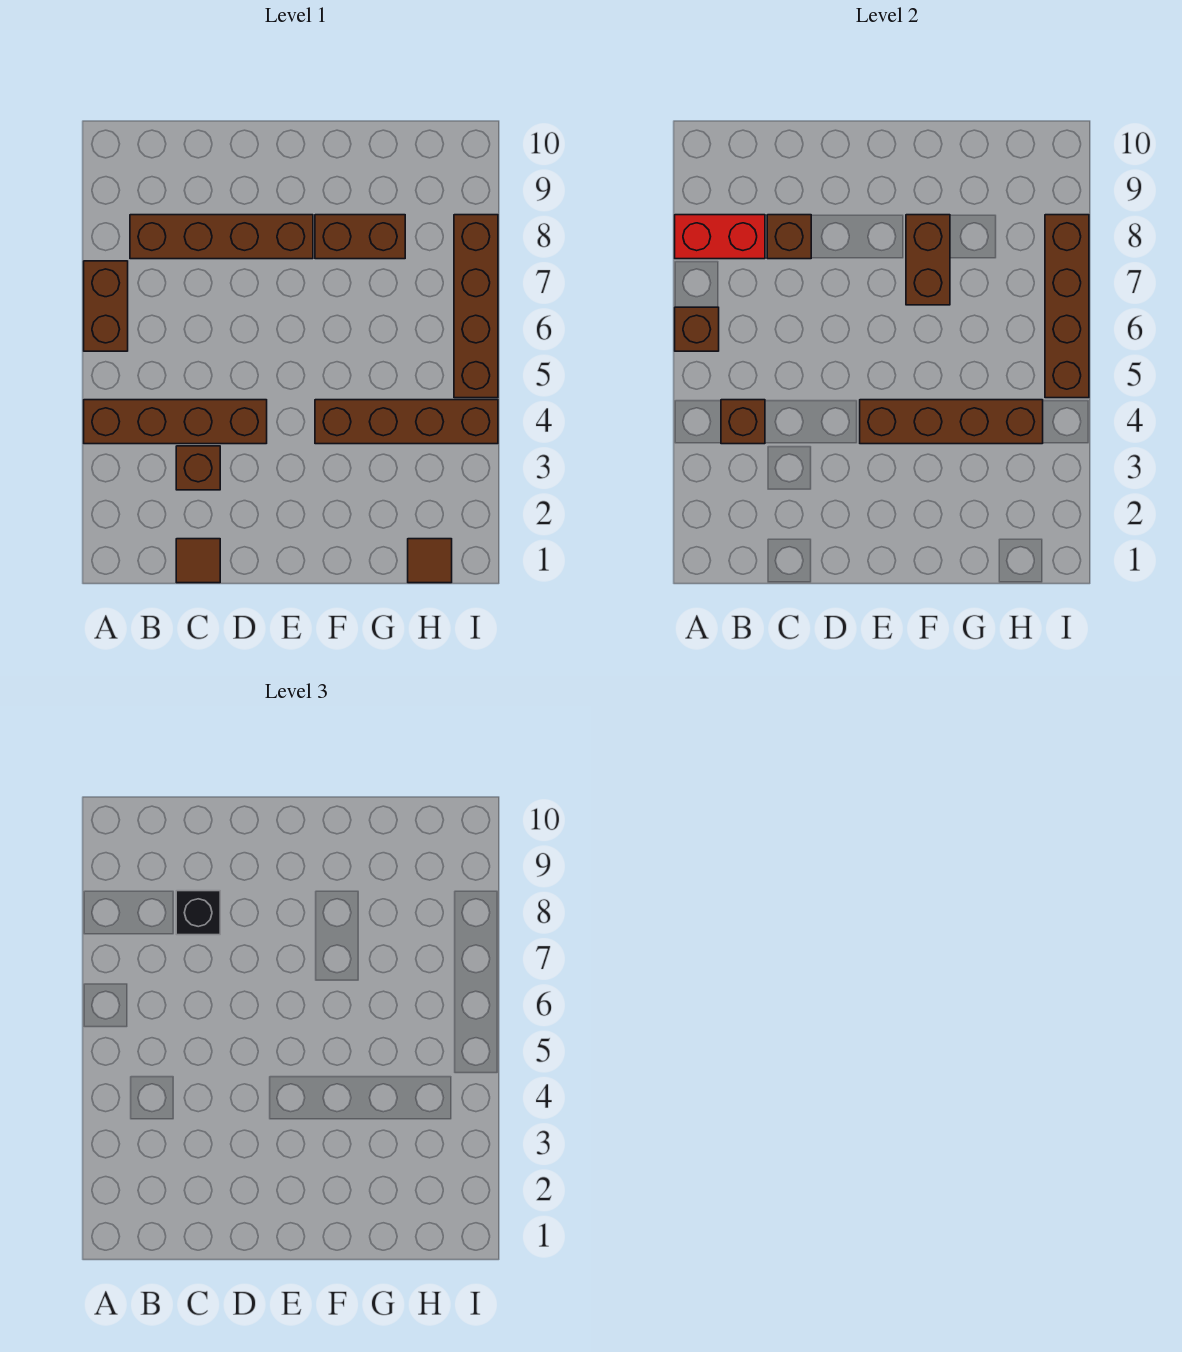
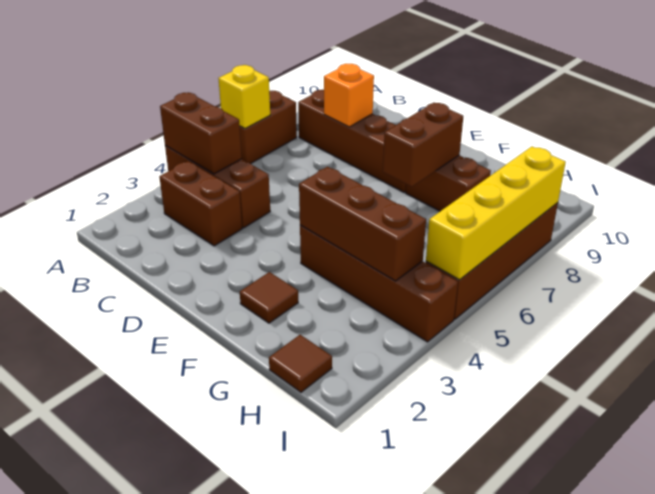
brown brick A4:D4 level 1 -> brown brick A4:C4 level 1
brown brick A6 level 2 -> yellow brick A6 level 2
red brick A8:B8 level 2 -> none
brown brick B4 level 2 -> brown brick A4:B4 level 2
brown tile C1 level 1 -> brown tile F2 level 1
brown brick C3 level 1 -> brown brick B3:C3 level 1
brown brick C8 level 2 -> orange brick C8 level 2
black brick C8 level 3 -> none
brown brick E4:H4 level 2 -> brown brick F4:H4 level 2
brown brick I5:I8 level 2 -> yellow brick I5:I8 level 2

